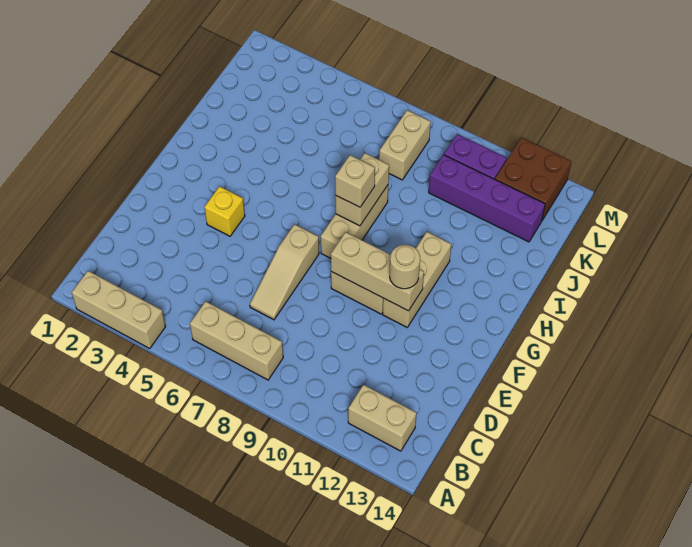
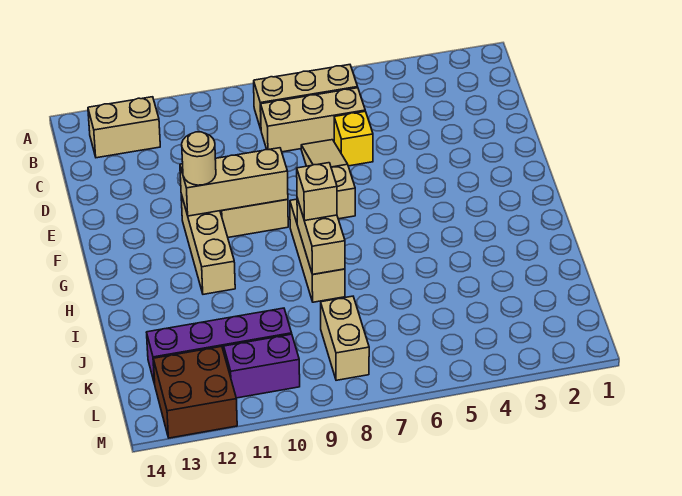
tan brick A2:A4 level 1 -> tan brick C6:C8 level 1
yellow brick F4 level 1 -> yellow brick D6 level 1

